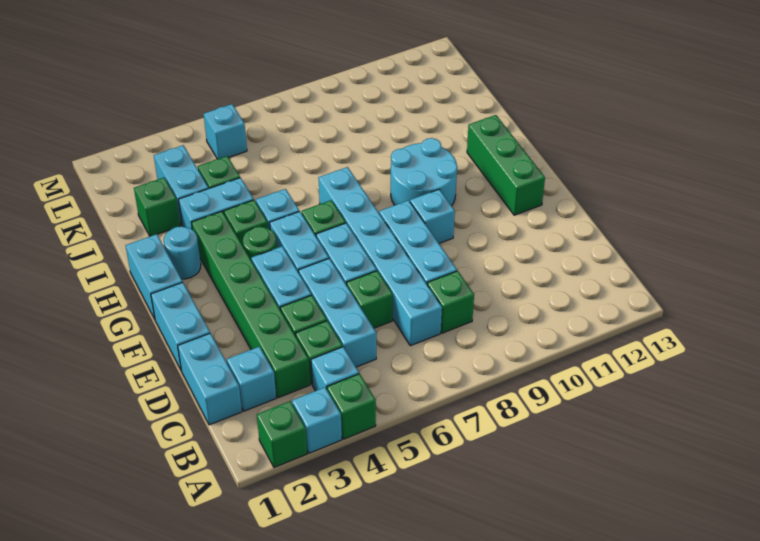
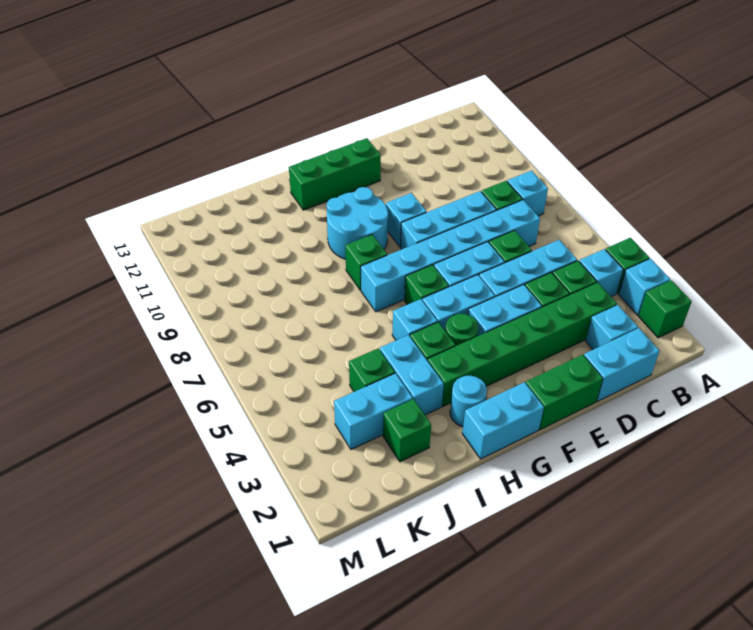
cyan brick E1:F1 level 1 -> green brick E1:F1 level 1
none -> green brick H8 level 1
cyan brick L5 level 1 -> cyan brick B8 level 1

